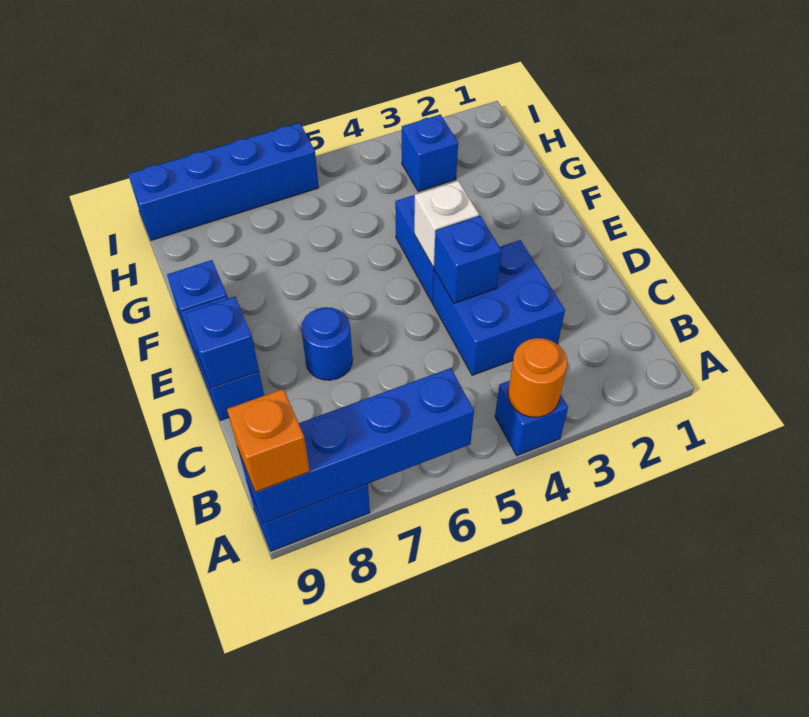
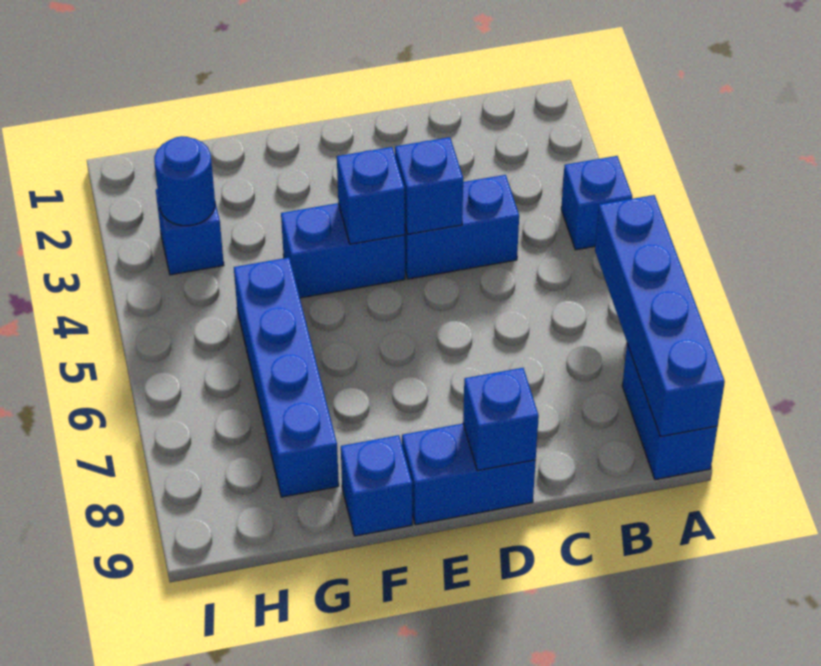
orange round brick A4 level 2 -> none
orange brick A9 level 3 -> none
blue brick C3:D4 level 1 -> blue brick C4:D4 level 1
blue round brick D7 level 1 -> blue round brick H3 level 2
white brick E4 level 2 -> blue brick E4 level 2
blue brick I6:I9 level 1 -> blue brick G5:G8 level 1

